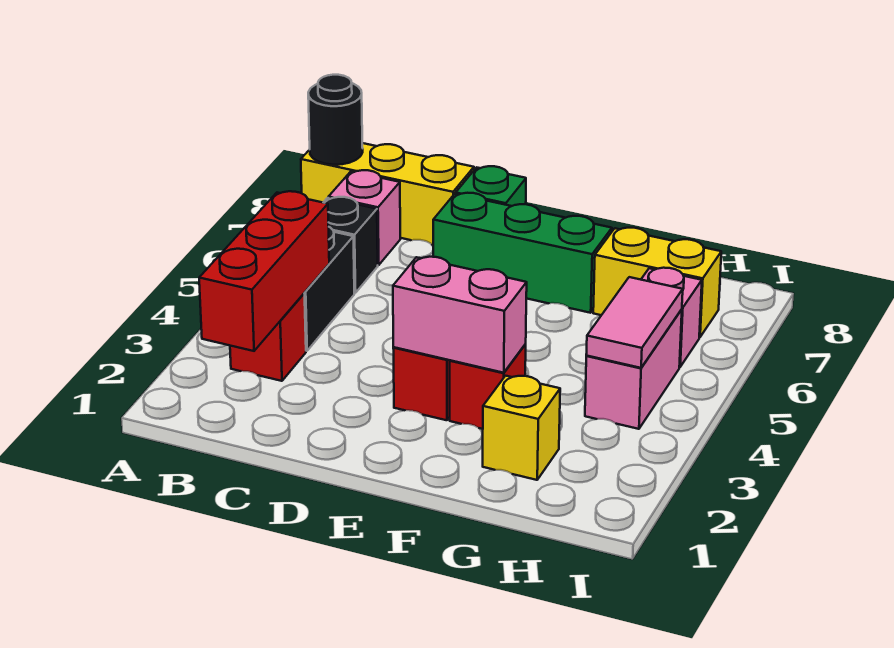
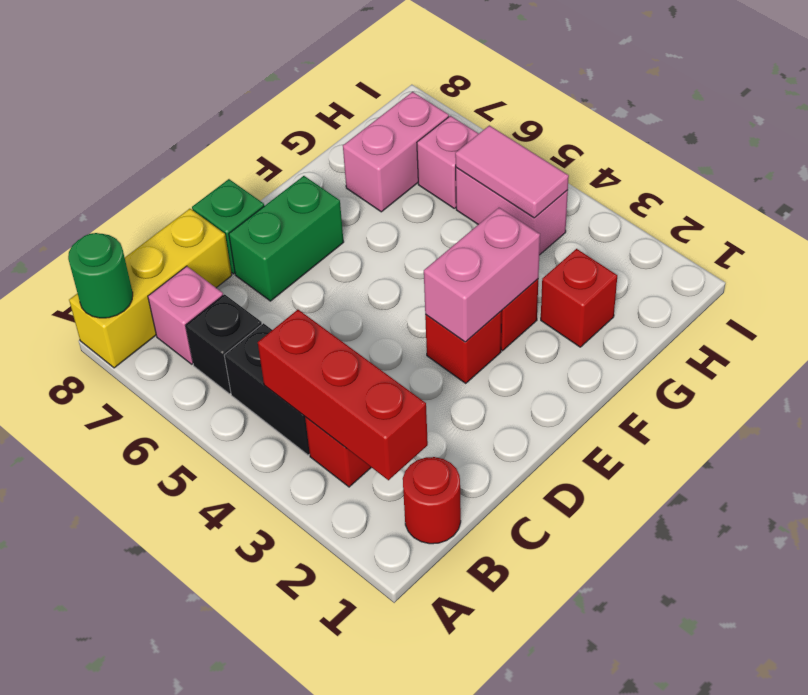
black round brick A8 level 2 -> green round brick A8 level 2
none -> red round brick B1 level 1
green brick D7:F7 level 1 -> green brick D7:E7 level 1
yellow brick G2 level 1 -> red brick G2 level 1
yellow brick G7:H7 level 1 -> pink brick G7:H7 level 1

